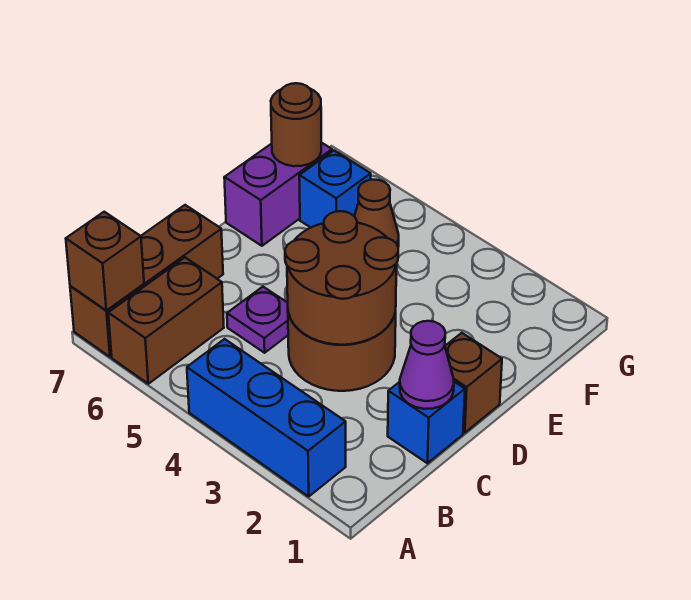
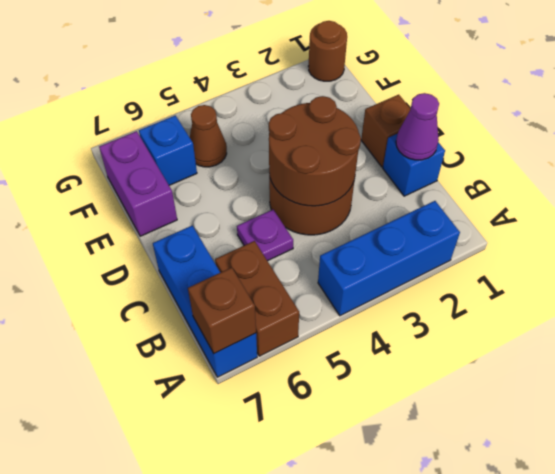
brown brick A7:C7 level 1 -> blue brick A7:C7 level 1
brown round brick F7 level 2 -> brown round brick G1 level 1

